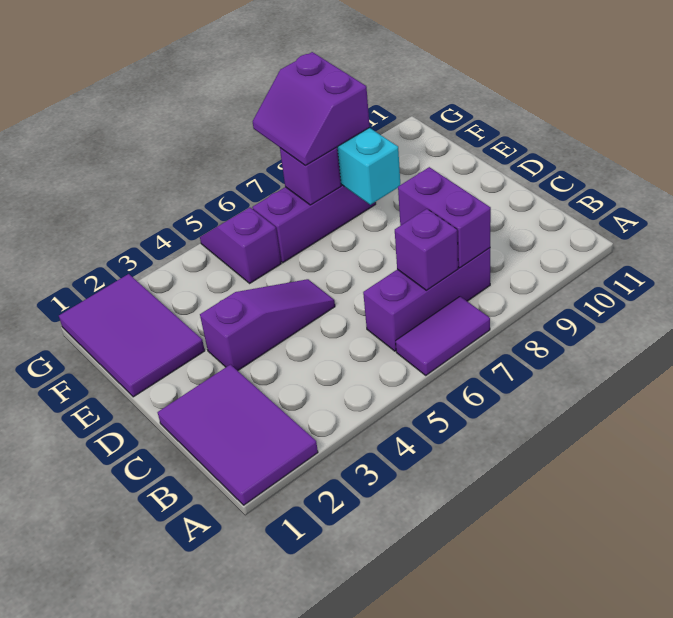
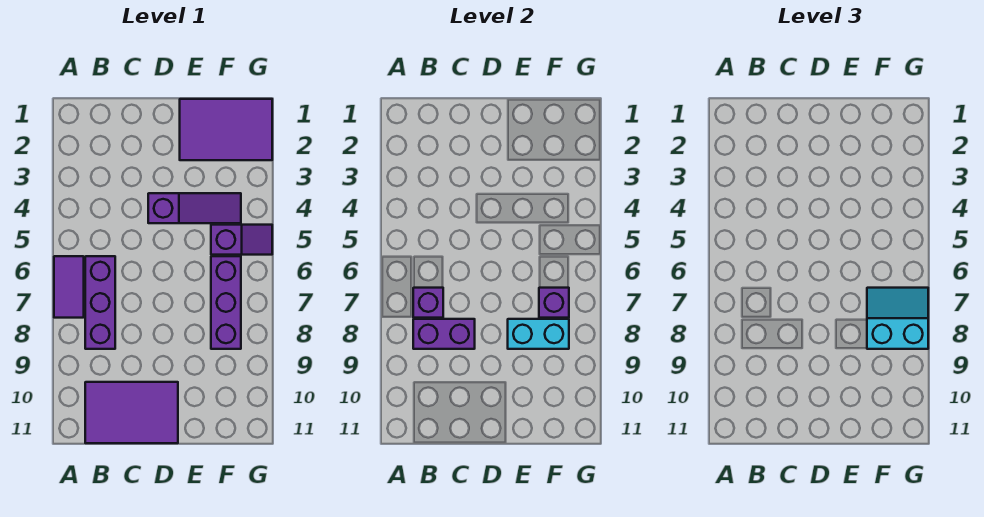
purple tile A1:C2 level 1 -> purple tile B10:D11 level 1
purple slope D3:D5 level 1 top 3 -> purple slope D4:F4 level 1 top D
purple slope F7:G8 level 3 top 8 -> cyan slope F7:G8 level 3 top 8

